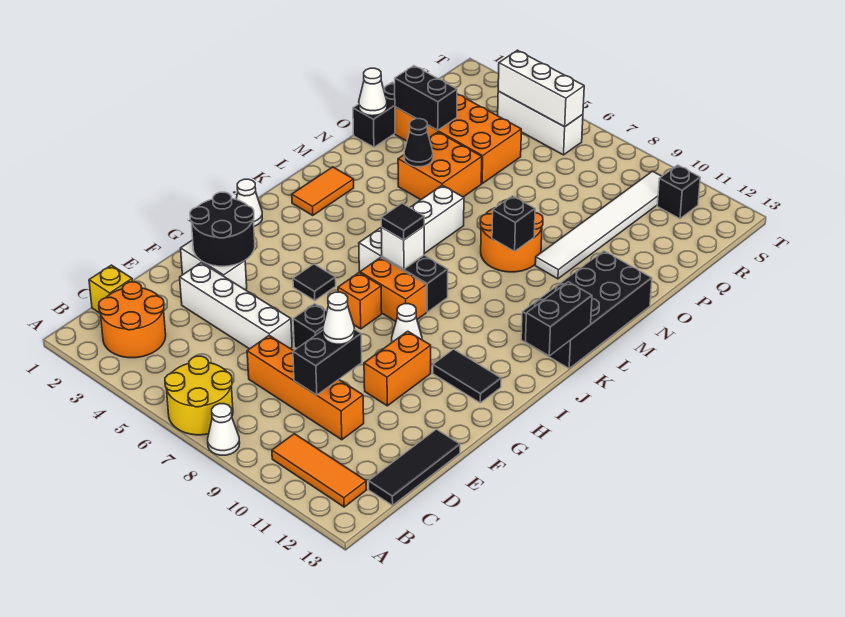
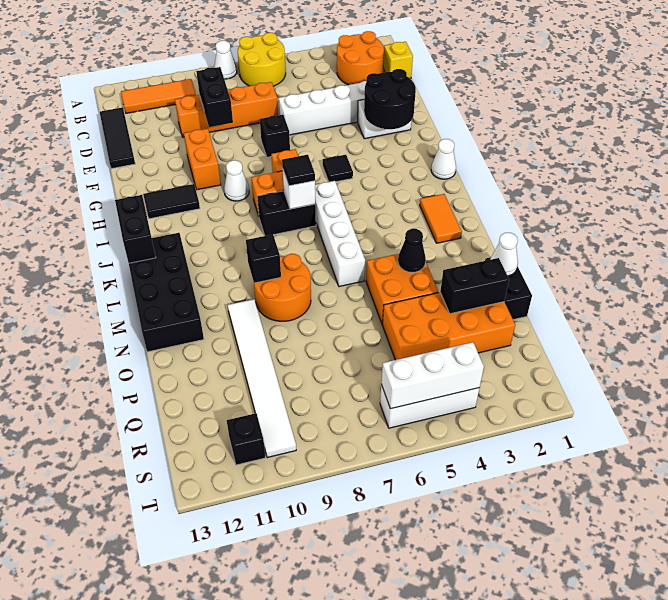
white cone E9 level 3 -> none

